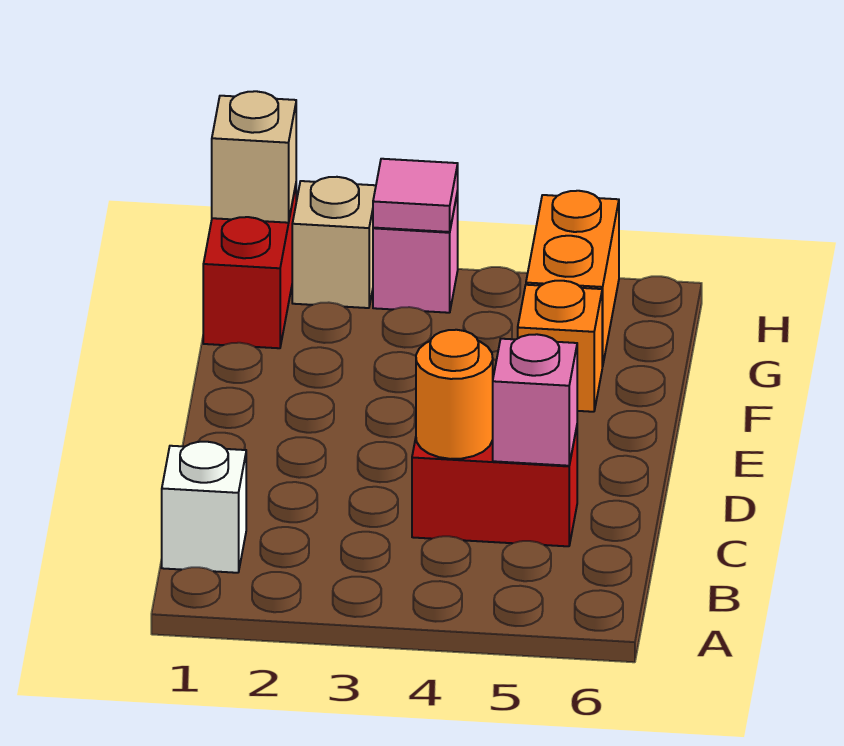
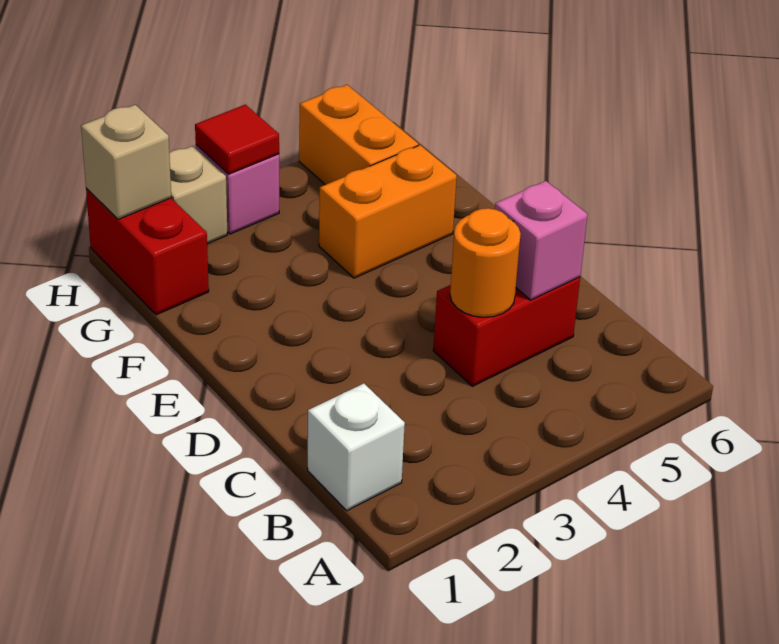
orange brick F5 level 1 -> orange brick F4:F5 level 1
pink tile H3 level 2 -> red tile H3 level 2

